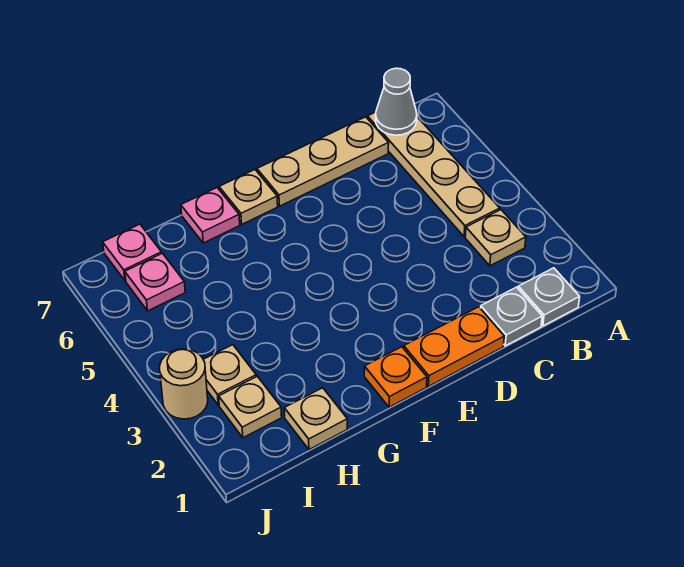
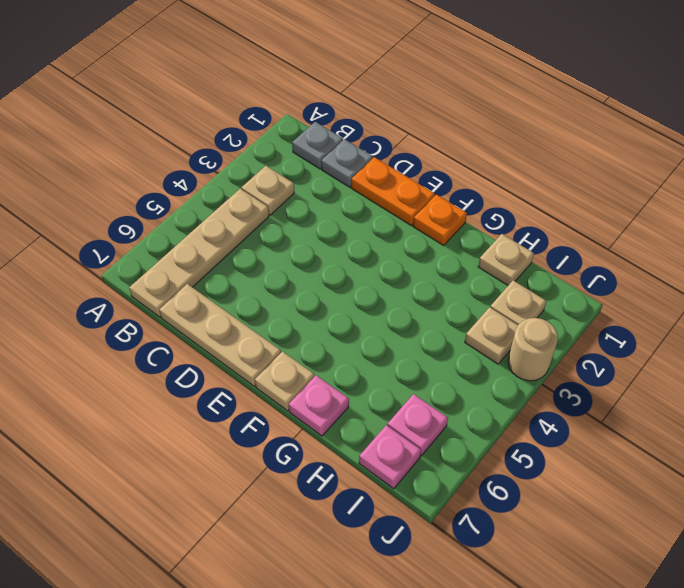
grey cone B7 level 2 -> none

